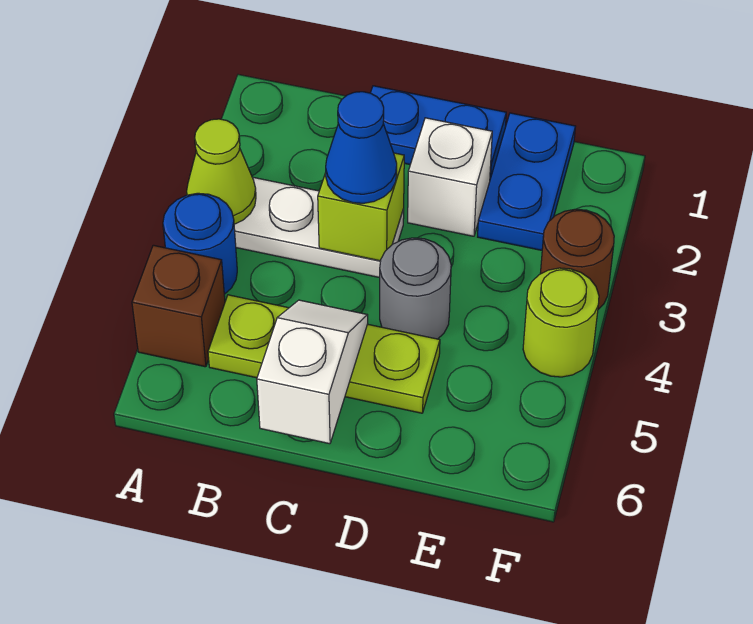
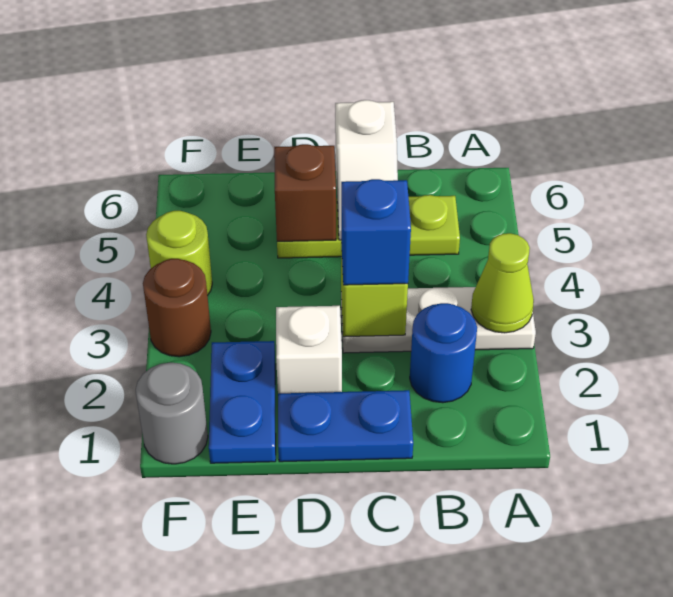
blue round brick A4 level 1 -> blue round brick B2 level 1
brown brick A5 level 1 -> brown brick D5 level 2
blue cone C3 level 3 -> blue brick C3 level 3
grey round brick D4 level 1 -> grey round brick F1 level 1

